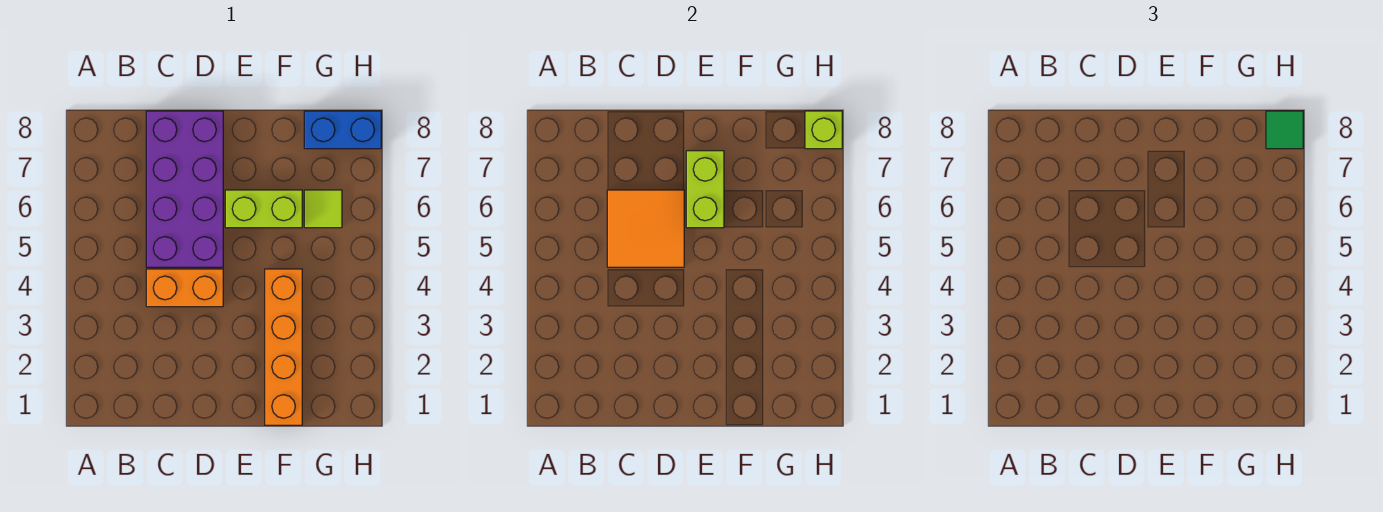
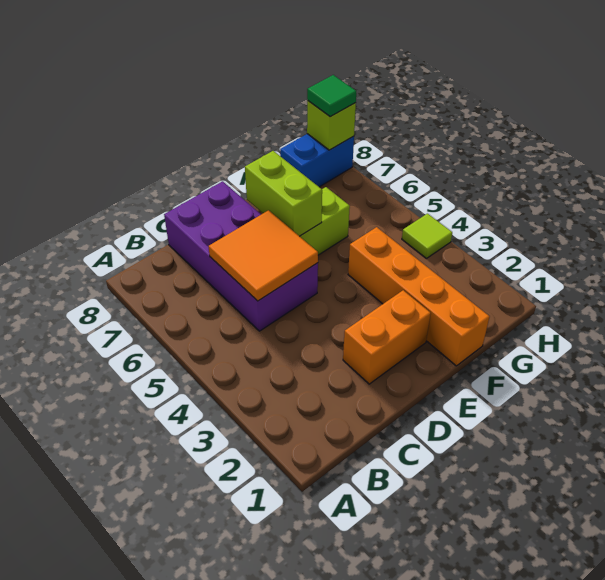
orange brick C4:D4 level 1 -> orange brick D2:E2 level 1
lime tile G6 level 1 -> lime tile H4 level 1

